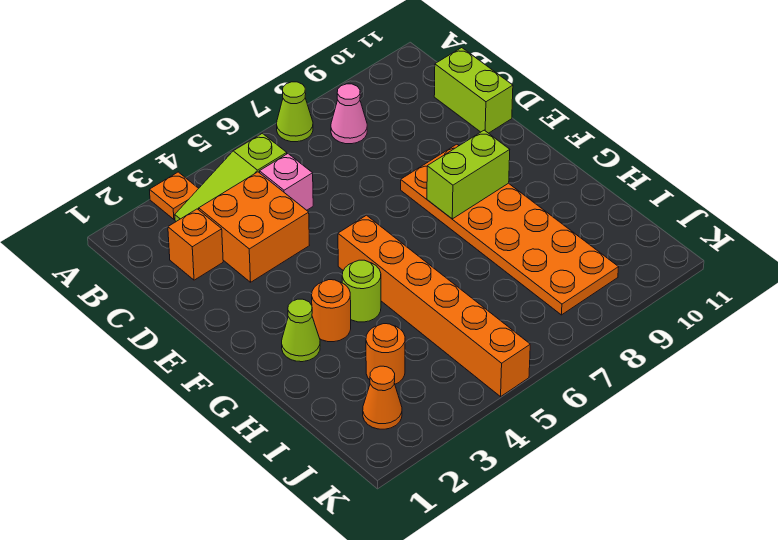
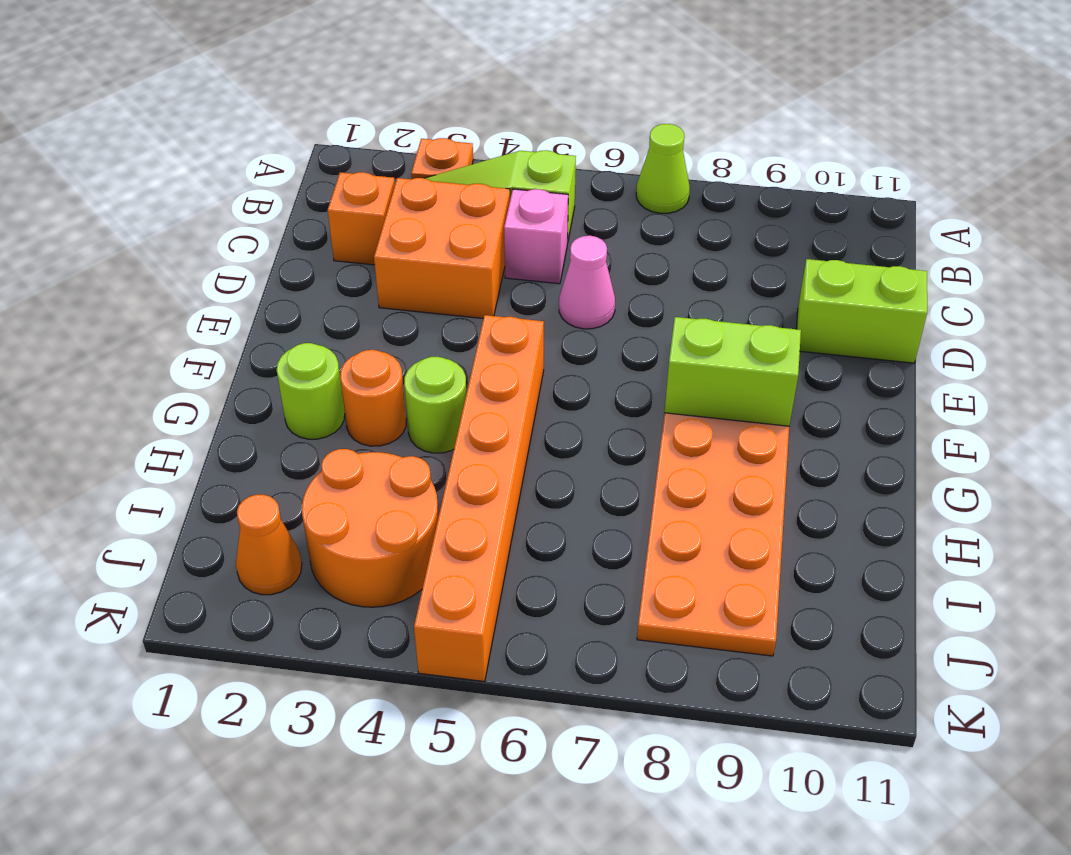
pink cone B8 level 1 -> pink cone D6 level 1
lime brick C11:D11 level 1 -> lime brick D10:D11 level 1
lime cone G2 level 1 -> lime round brick G2 level 1
orange round brick I3 level 1 -> orange round brick I3:J4 level 1

